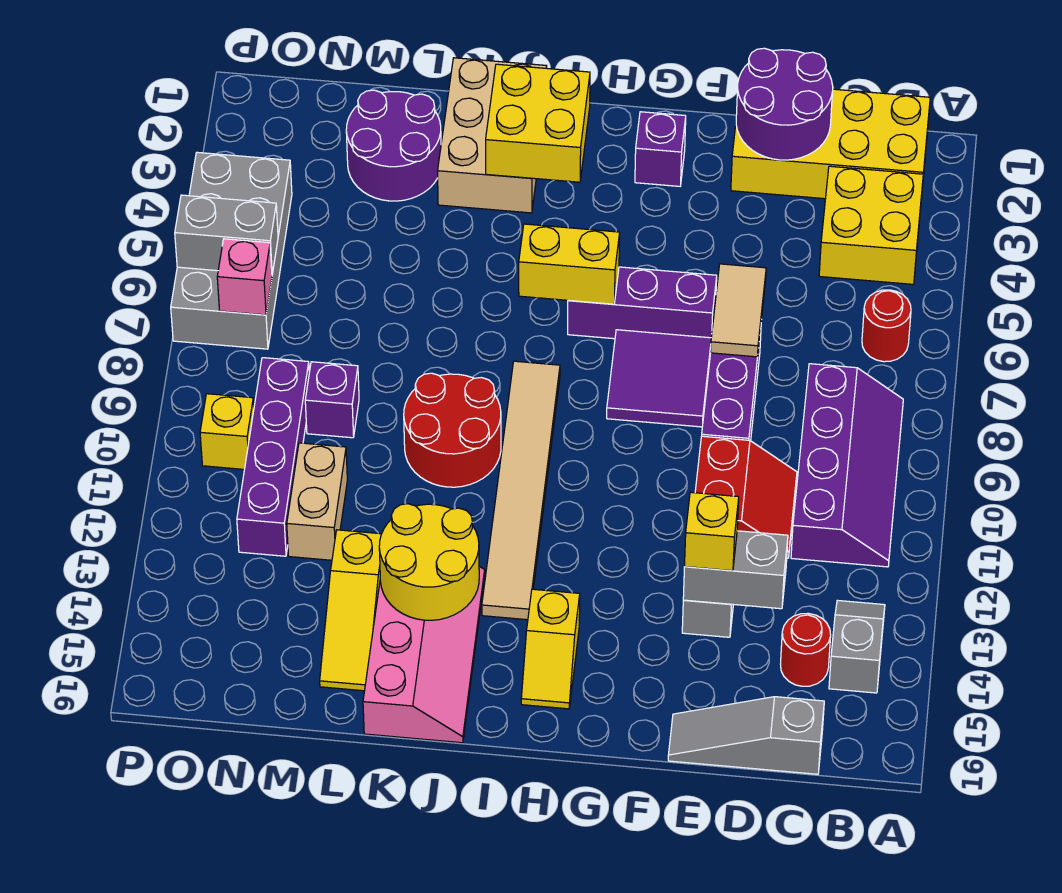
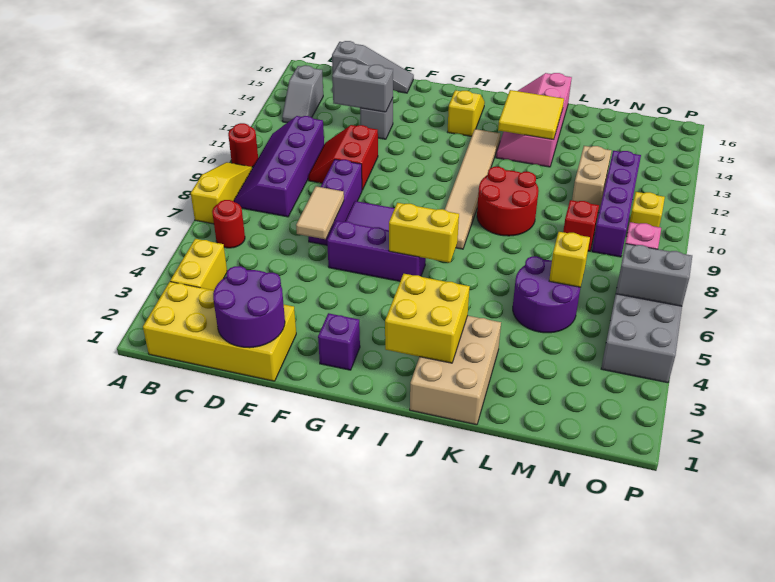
yellow brick B3:C4 level 1 -> yellow brick B3:B4 level 1
red round brick C14 level 1 -> red round brick A10 level 1
yellow brick E13 level 3 -> yellow brick M6 level 2
yellow round brick J13:K14 level 2 -> yellow tile J13:K14 level 2
purple round brick L2:M3 level 1 -> purple round brick L5:M6 level 1
yellow slope L13:L15 level 1 top 13 -> yellow slope A7:A9 level 1 top 7
purple brick M9 level 1 -> red brick M9 level 1

